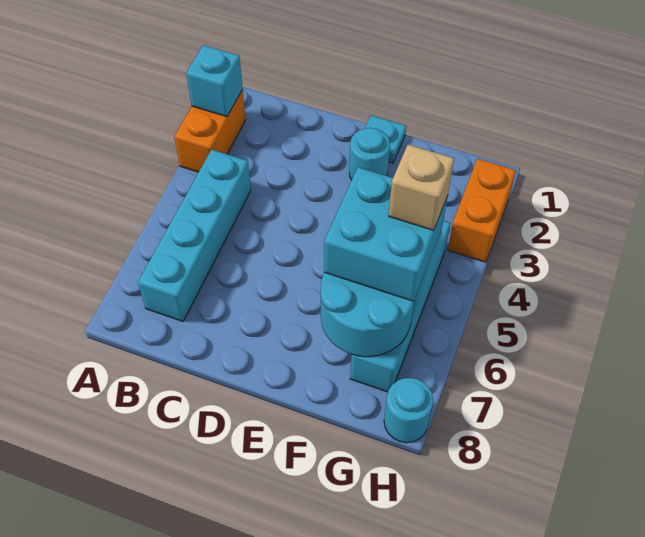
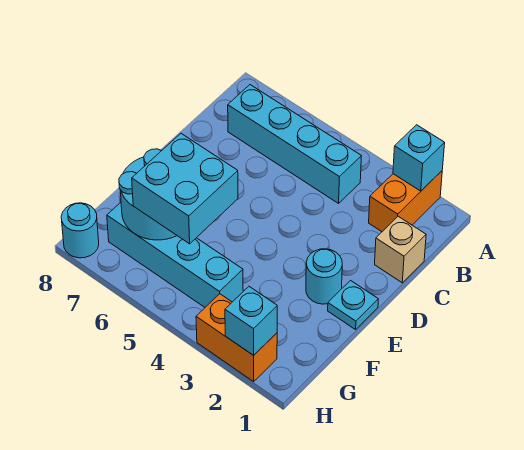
orange brick A2:A3 level 1 -> orange brick A2:B2 level 1
tan brick G5 level 4 -> tan brick C1 level 1
none -> cyan brick H2 level 2

